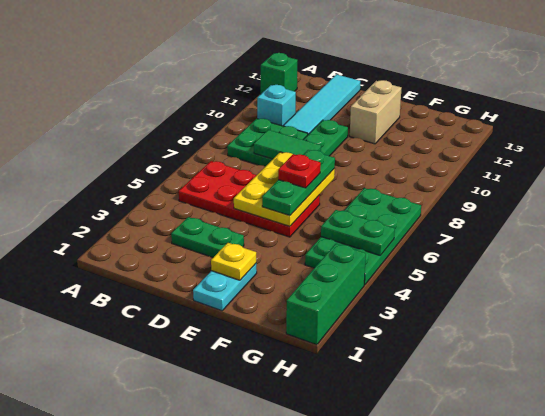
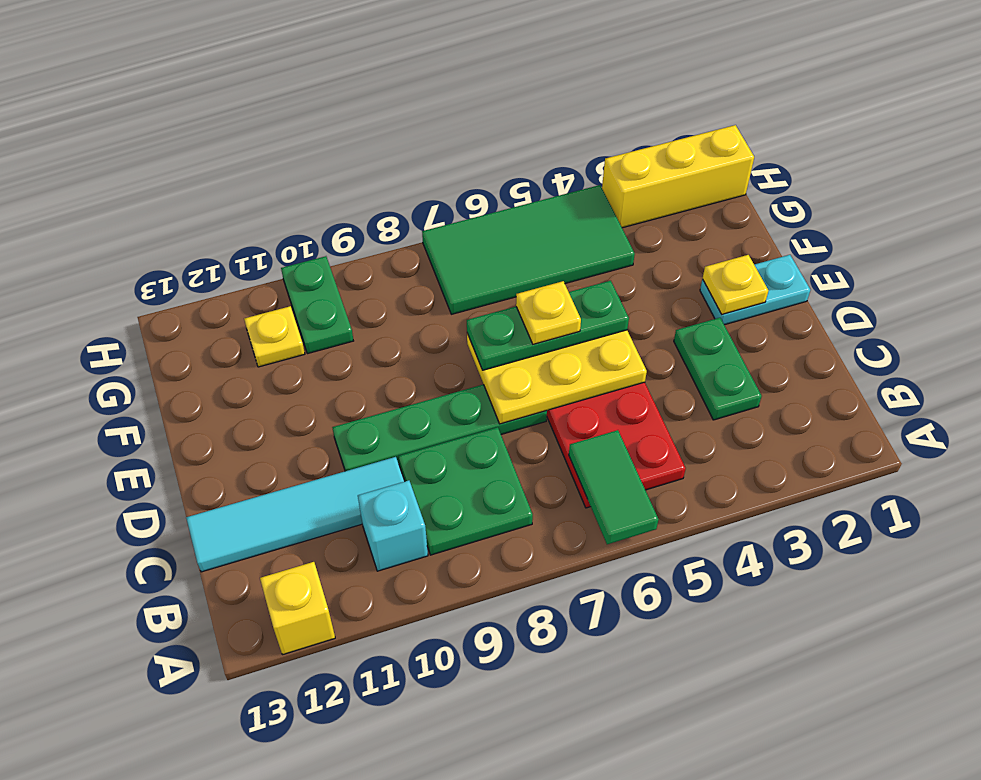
green brick A12 level 1 -> yellow brick A12 level 1
green tile C8:D8 level 2 -> green tile A6:B6 level 2
red plate E6 level 4 -> yellow plate E6 level 4
tan brick E11:E12 level 1 -> none
green plate G4:H7 level 1 -> green tile G4:H7 level 1
green plate G5:H5 level 2 -> green plate G10:H10 level 1
none -> yellow plate G11 level 1
green brick H1:H3 level 1 -> yellow brick H1:H3 level 1

